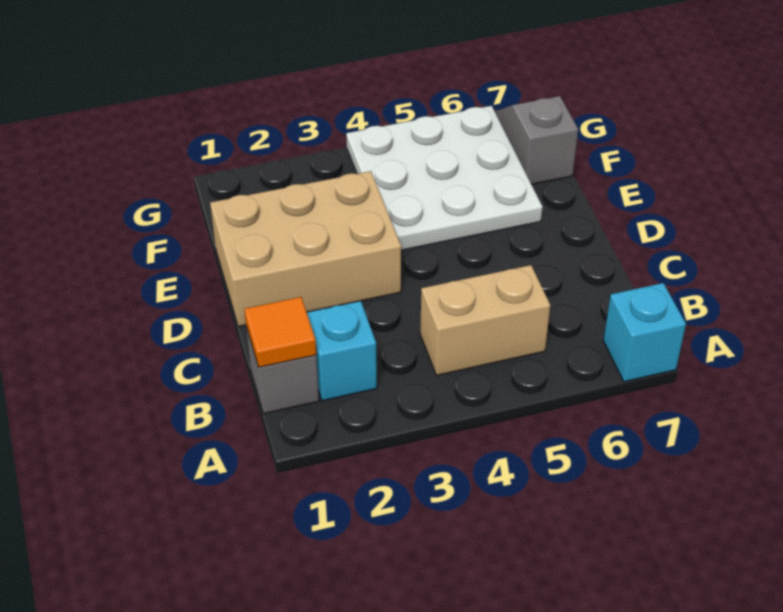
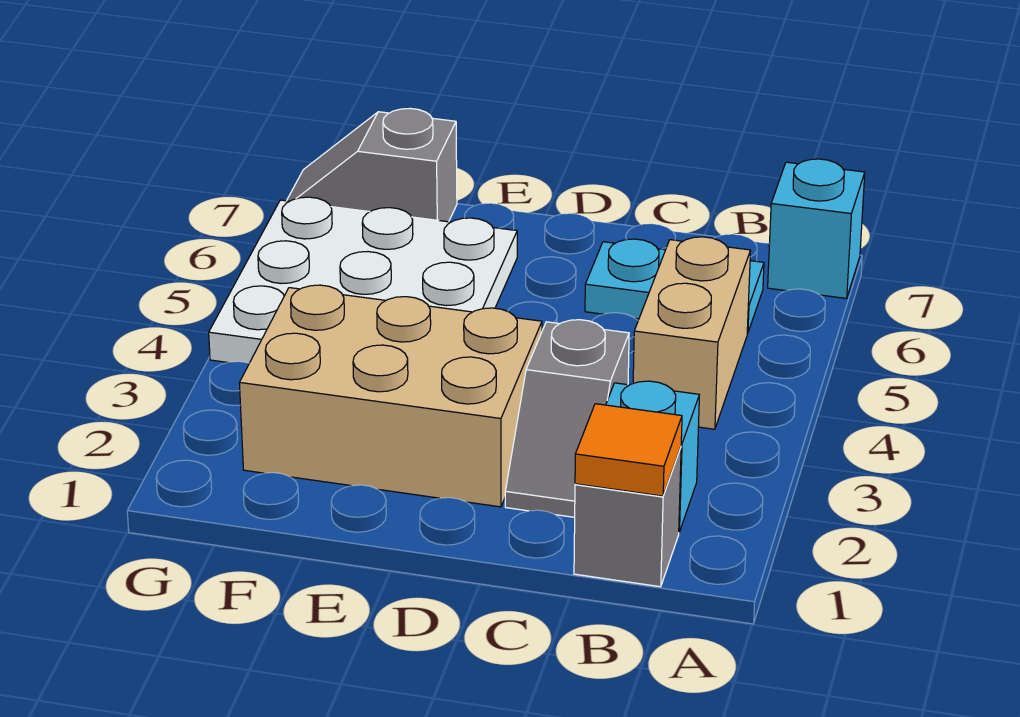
none -> cyan plate B6:C6 level 1
none -> grey slope C2:C3 level 1 top 3
tan brick D1:E3 level 1 -> tan brick D2:F3 level 1

